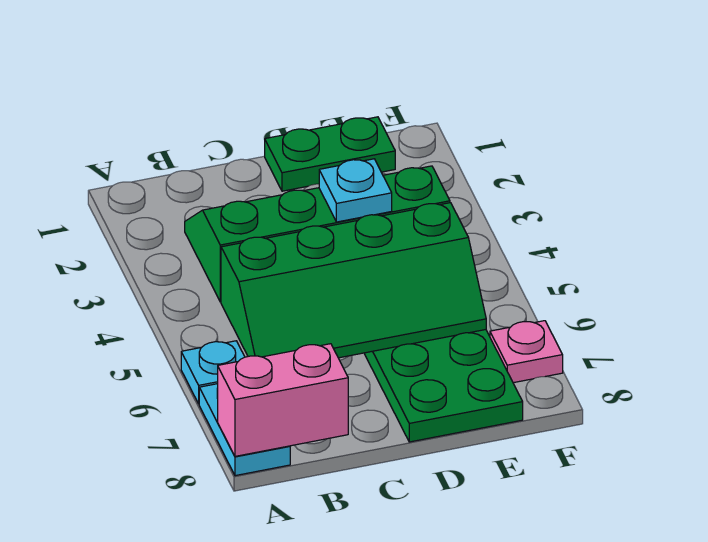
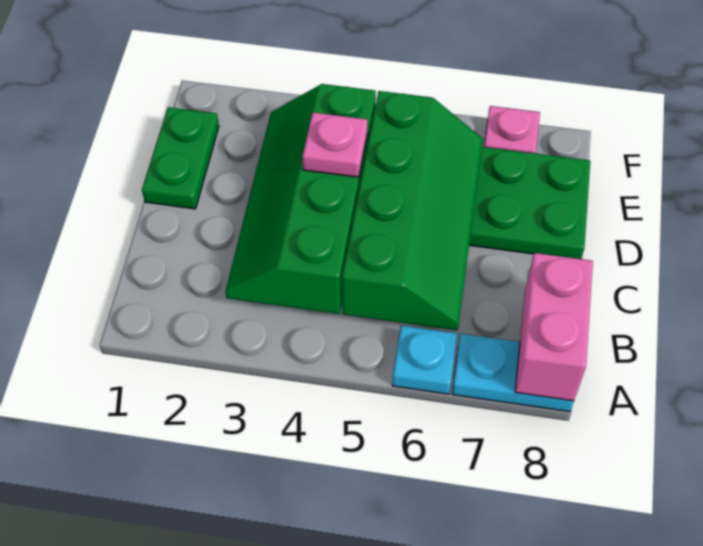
cyan plate D4 level 3 -> pink plate D4 level 3

